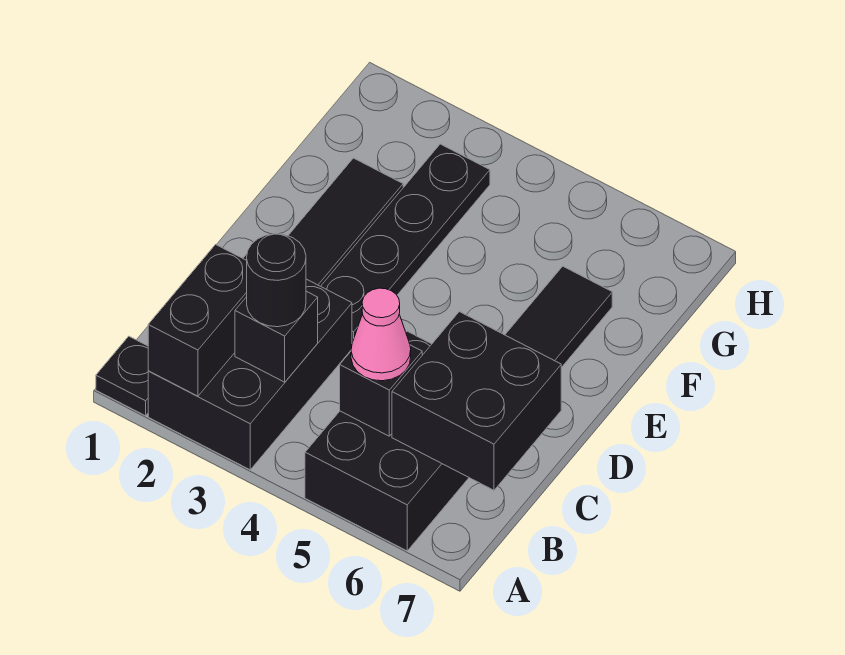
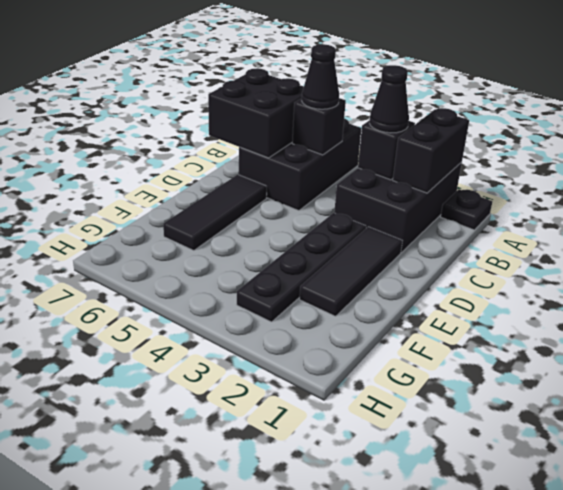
black round brick B3 level 3 -> black cone B3 level 3
pink cone B5 level 3 -> black cone B5 level 3

